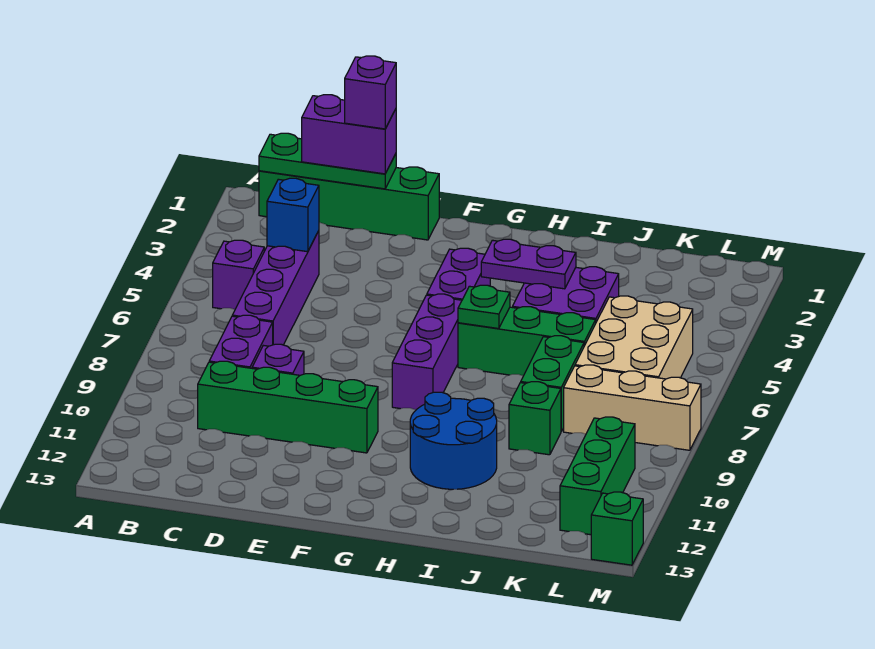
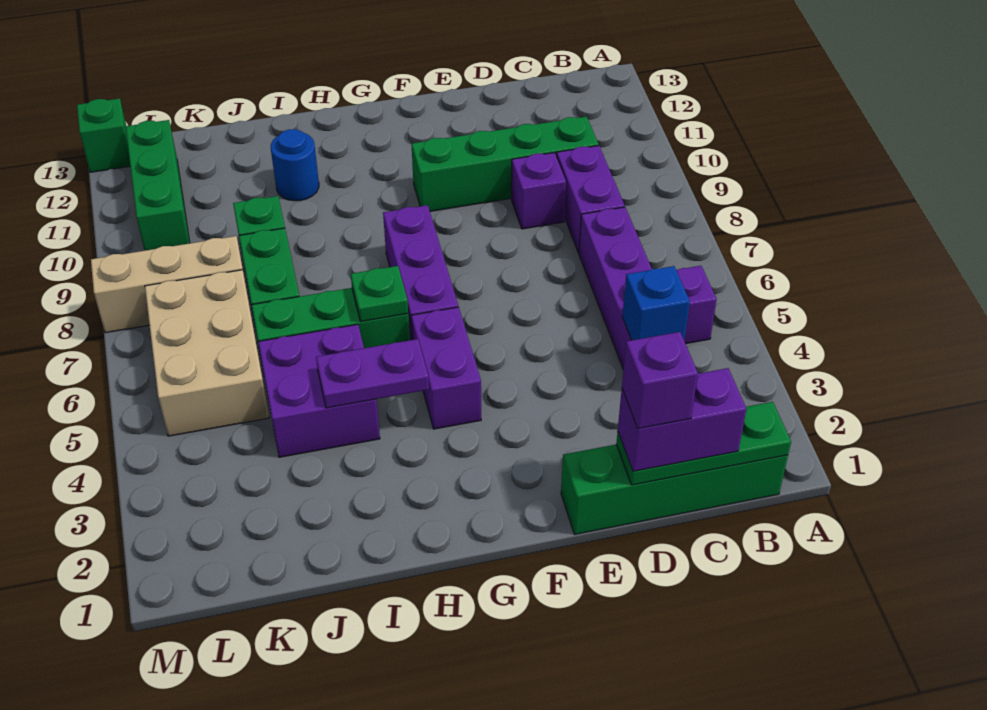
blue round brick H10:I11 level 1 -> blue round brick I11 level 1

